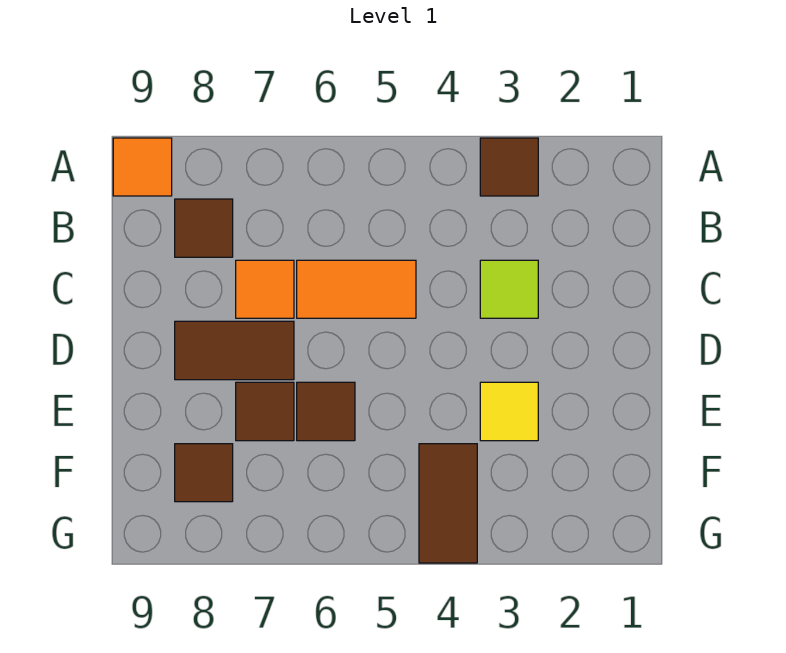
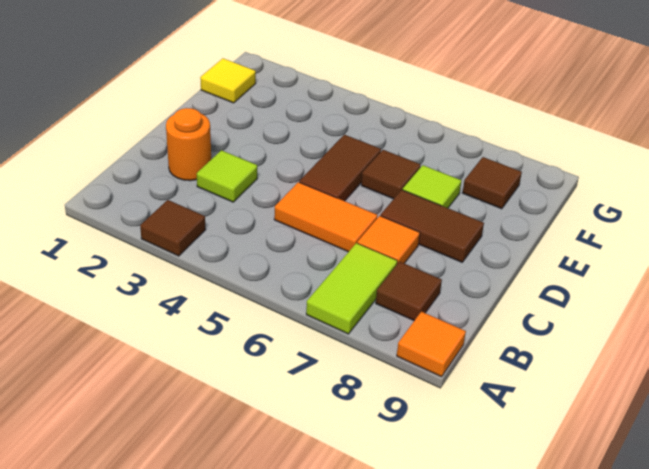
none -> lime tile A7:B7 level 1
none -> orange round brick C2 level 1
yellow tile E3 level 1 -> yellow tile F1 level 1
brown tile E7 level 1 -> lime tile E7 level 1
brown tile F4:G4 level 1 -> brown tile D5:E5 level 1

